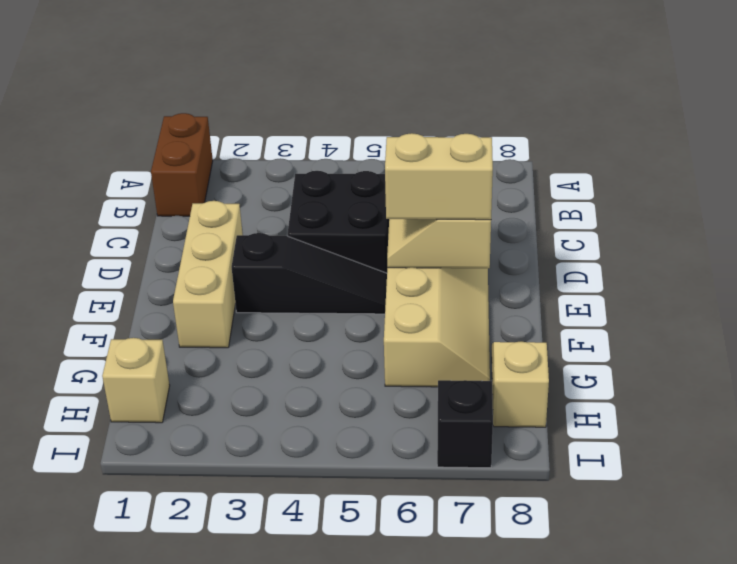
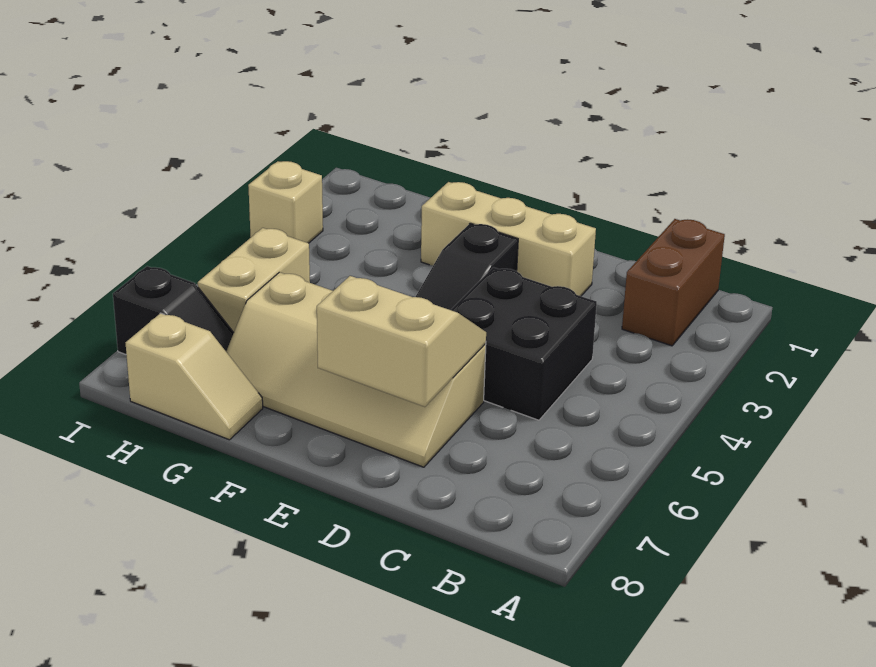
brown brick A1:B1 level 1 -> brown brick B1:B2 level 1
tan brick E6:E7 level 3 -> tan brick H5:H6 level 1
tan brick H1 level 1 -> tan brick I3 level 1

